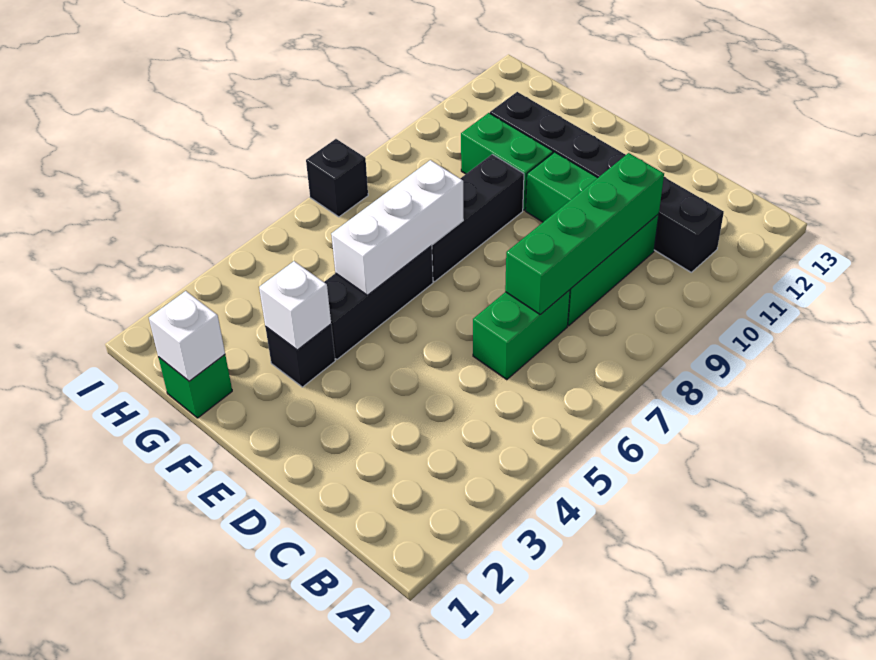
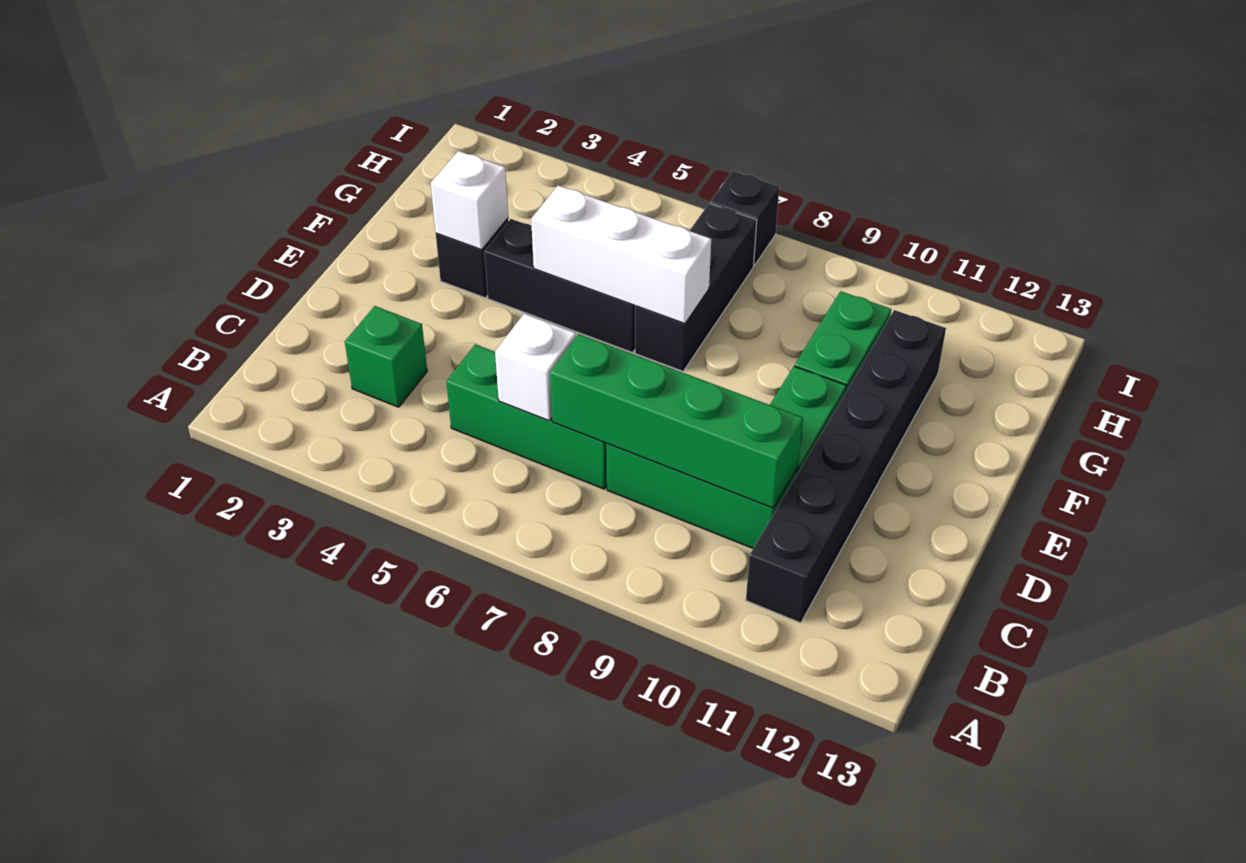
green brick C6:C7 level 1 -> green brick C5:C7 level 1
black brick F7:F9 level 1 -> black brick F7:H7 level 1
green brick G1 level 1 -> green brick C3 level 1
white brick G1 level 2 -> white brick C6 level 2

